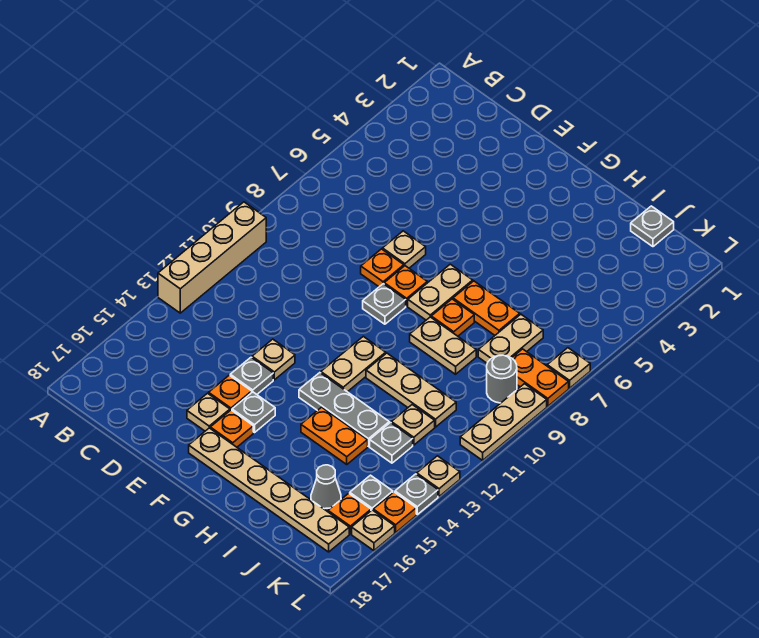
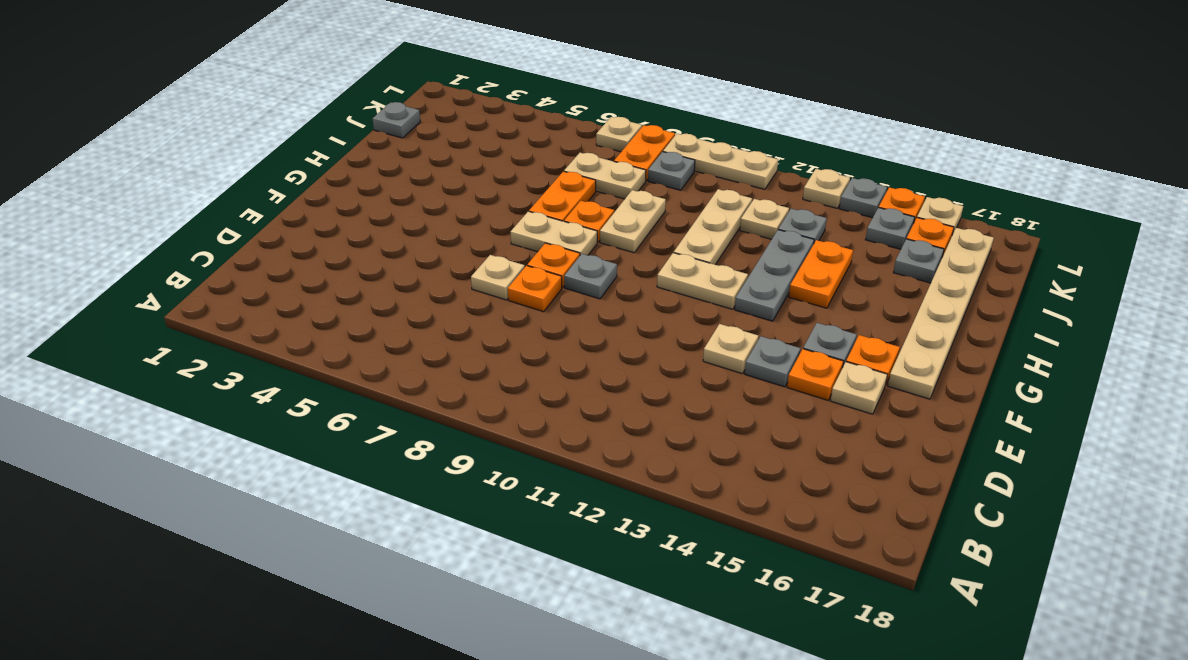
tan brick A10:A13 level 1 -> none
grey cone J16 level 1 -> grey plate J16 level 1
grey round brick K9 level 1 -> grey plate K9 level 1

